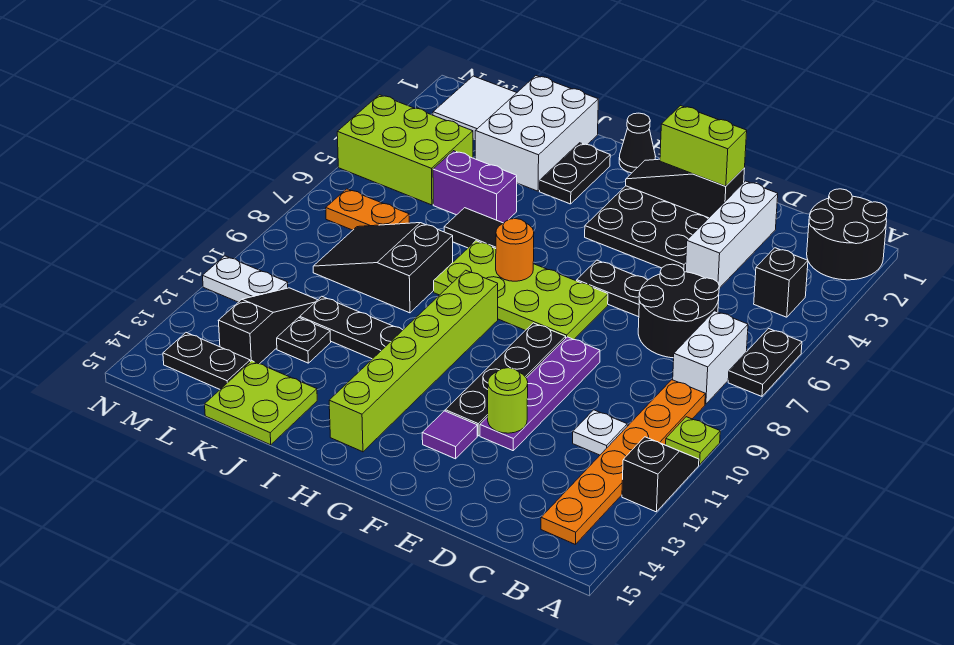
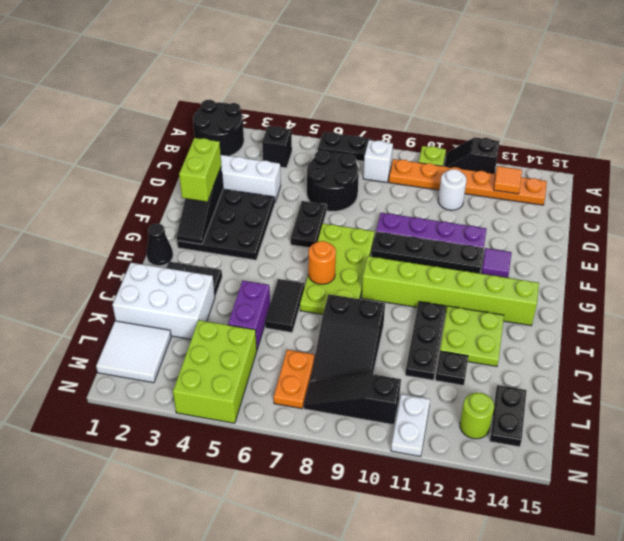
white brick B7:B8 level 1 -> white brick B8 level 1
none -> orange tile B13 level 2
white plate C11 level 1 -> white round brick C11 level 1
lime round brick E12 level 2 -> lime round brick M13 level 1
lime plate J14:K15 level 1 -> lime plate I12:J13 level 1
black slope L11:L13 level 1 top 13 -> black slope M8:M10 level 1 top 10

